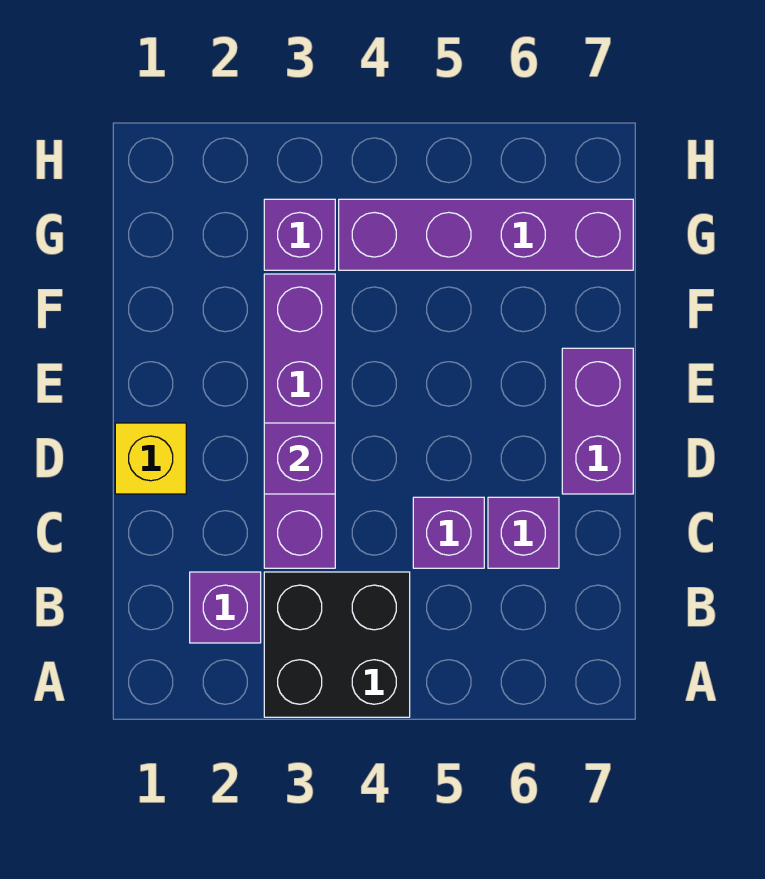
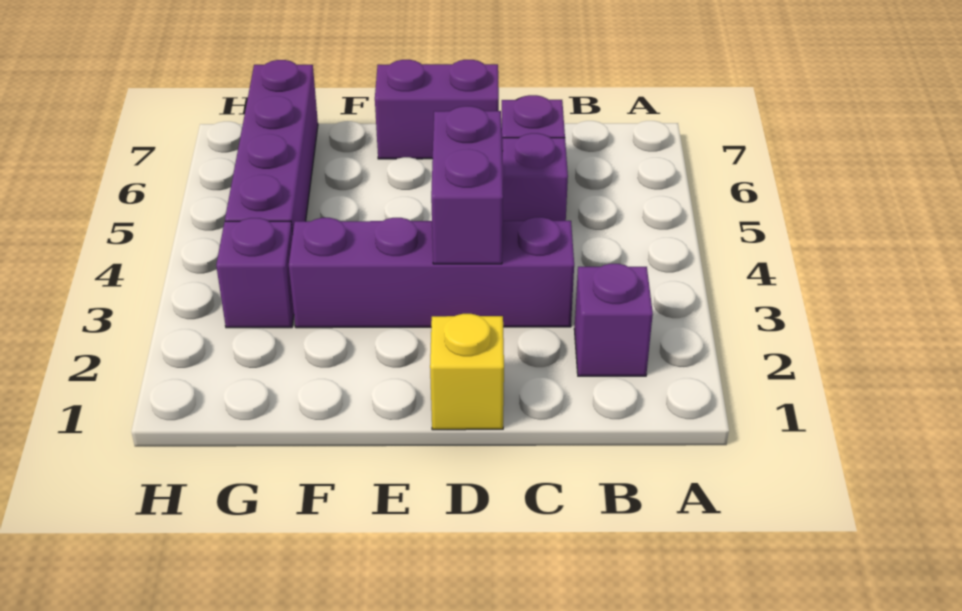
black brick A3:B4 level 1 -> none
purple brick D3 level 2 -> purple brick D3:D4 level 2

